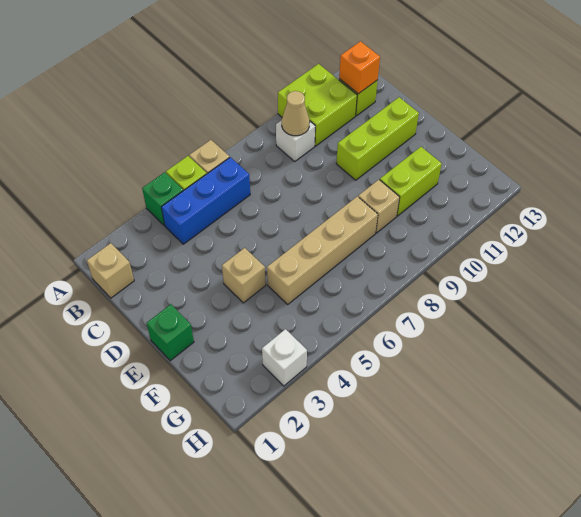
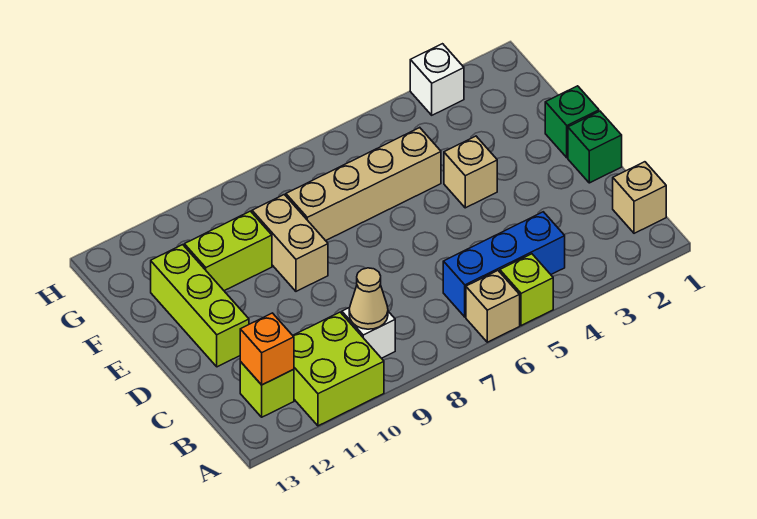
green brick A4 level 1 -> green brick D1 level 1
lime brick D10:D12 level 1 -> lime brick D12:F12 level 1
tan brick F9 level 1 -> tan brick E9:F9 level 1

